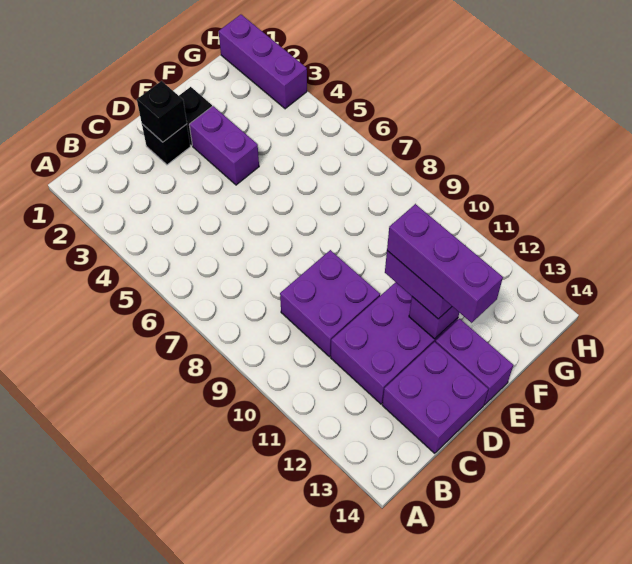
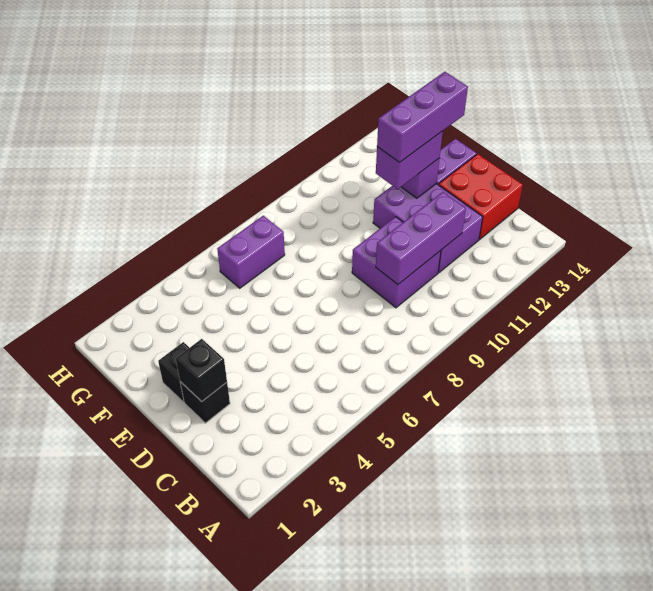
purple brick C13:D14 level 1 -> red brick C13:D14 level 1
purple brick E3:E4 level 1 -> purple brick G6:G7 level 1
purple brick H1:H3 level 1 -> purple brick C9:C11 level 2

